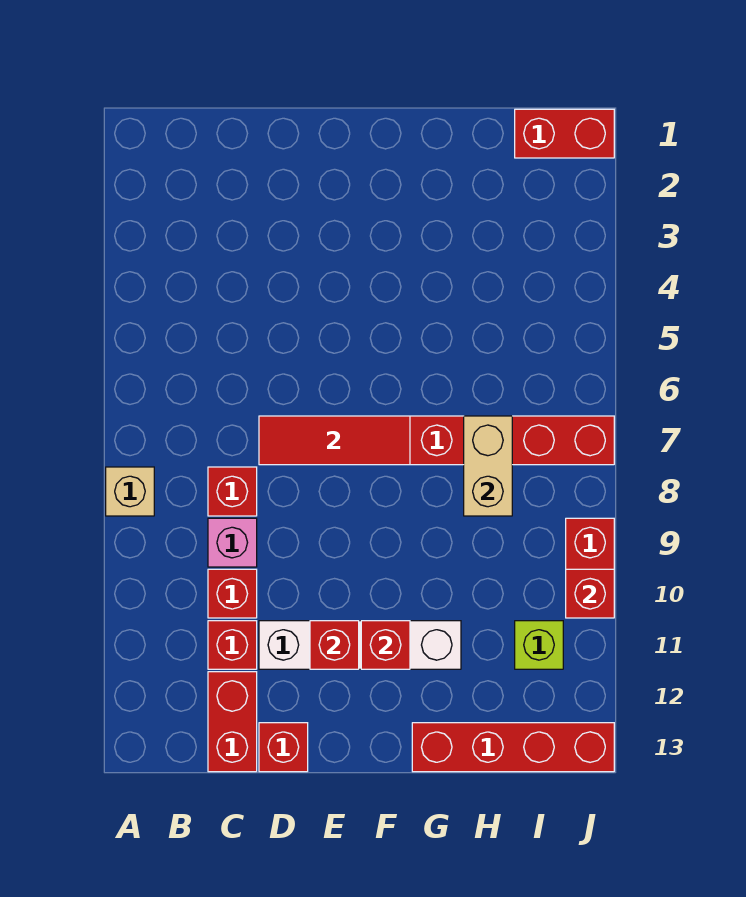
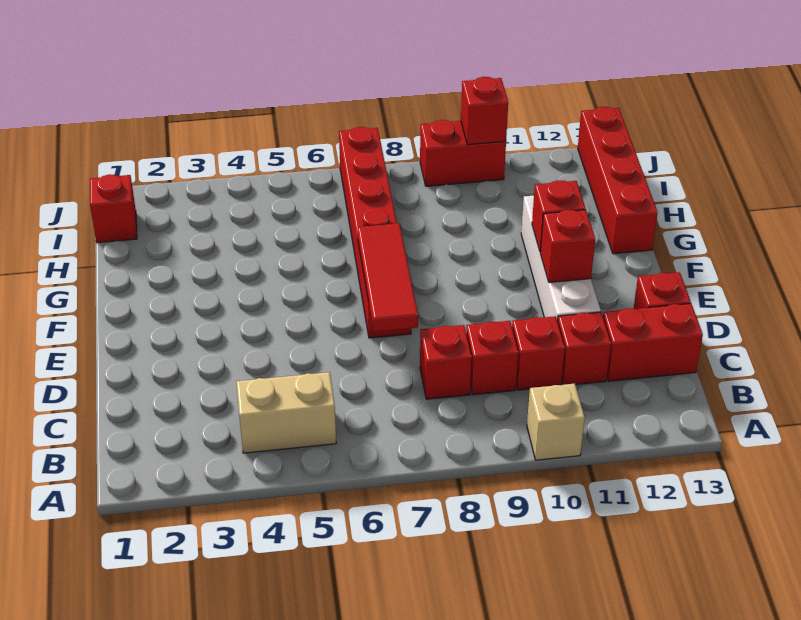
tan brick A8 level 1 -> tan brick A10 level 1
pink brick C9 level 1 -> red brick C9 level 1
tan brick H7:H8 level 2 -> tan brick B4:B5 level 1
red brick I1:J1 level 1 -> red brick I1 level 1
lime brick I11 level 1 -> none

